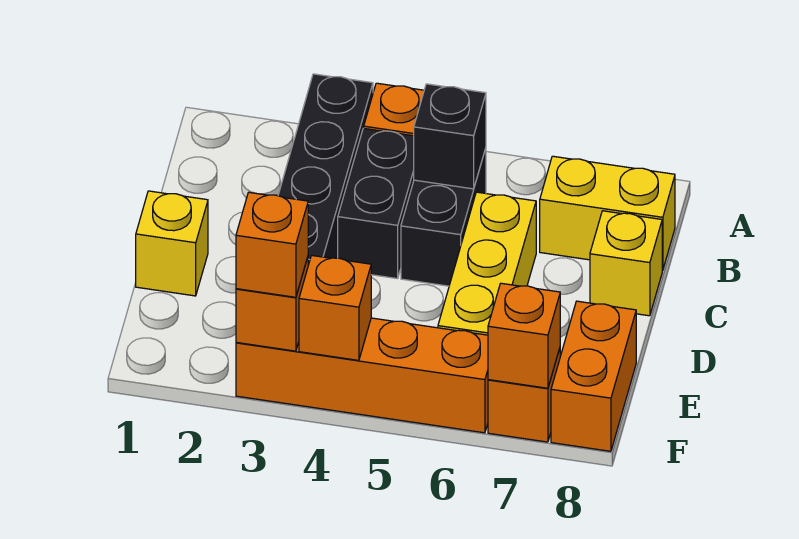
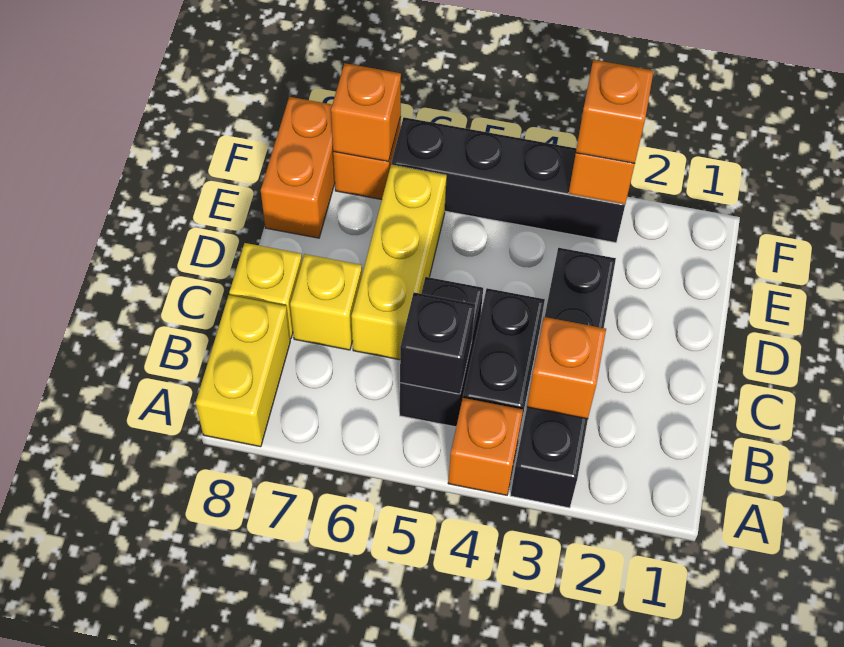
yellow brick B7:B8 level 1 -> yellow brick A8:B8 level 1
yellow brick D1 level 1 -> yellow brick C7 level 1
orange brick F3:F6 level 1 -> black brick F3:F6 level 1
orange brick F4 level 2 -> orange brick B3 level 2

